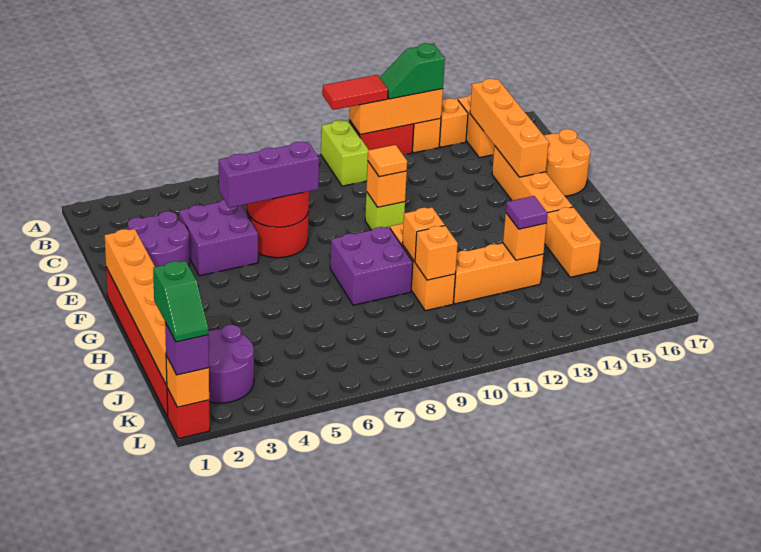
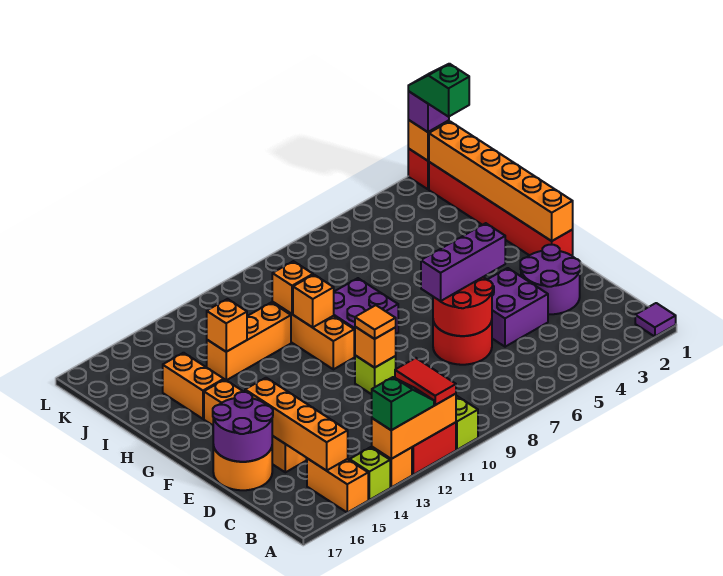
red tile A10:A11 level 3 -> red tile A11:B11 level 3
orange brick A14 level 1 -> lime brick A14 level 1
purple tile I13 level 3 -> purple tile A1 level 1
purple round brick J2:K3 level 1 -> purple round brick D16:E17 level 2

